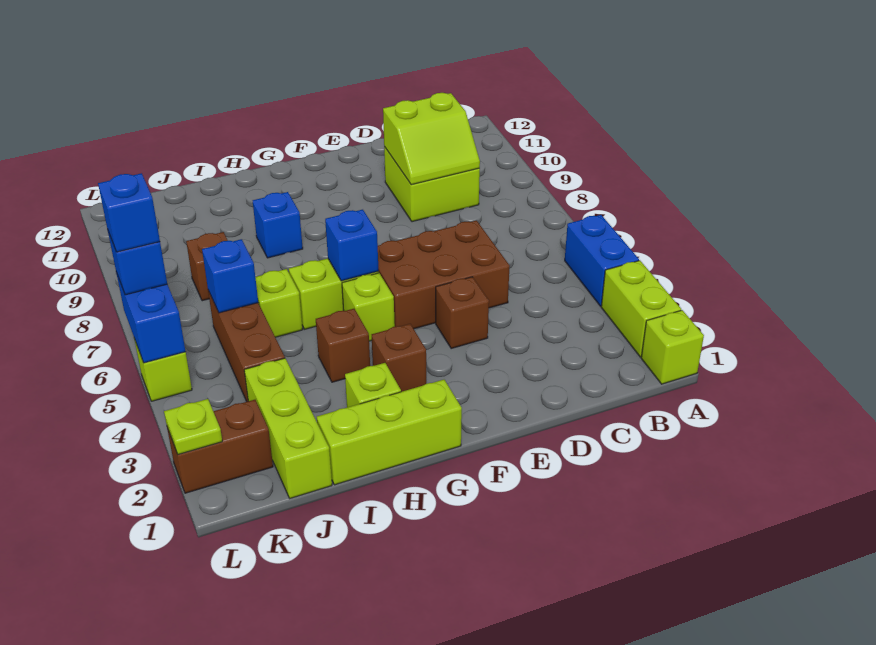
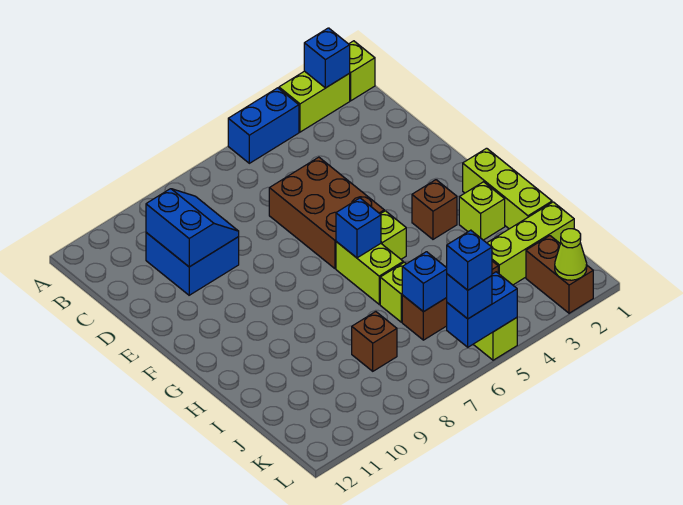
lime brick C9:D10 level 1 -> blue brick C9:D10 level 1
lime slope C9:D10 level 2 top 10 -> blue slope C9:D10 level 2 top 10
brown brick E4 level 1 -> none
brown brick H4 level 1 -> none
blue brick H9 level 1 -> blue brick A2 level 2
lime plate L2 level 2 -> lime cone L2 level 2

